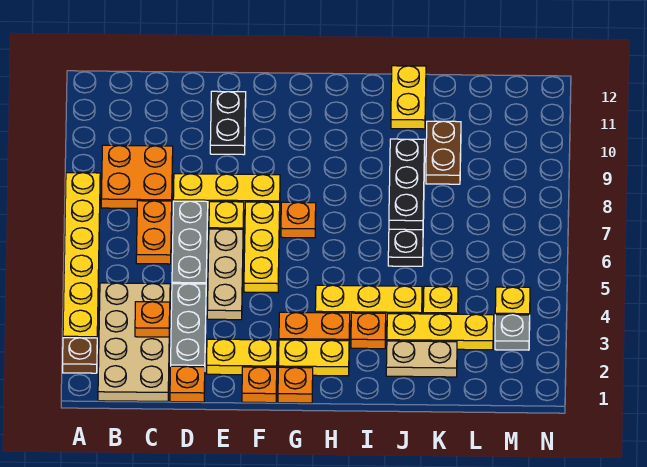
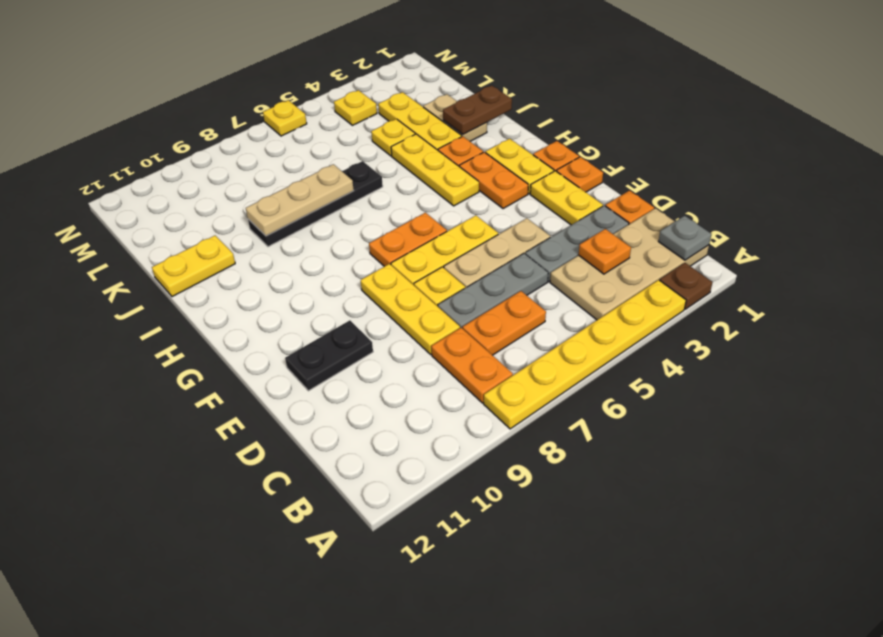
orange plate B8:C9 level 1 -> orange plate B8:C8 level 1
orange plate G7 level 1 -> orange plate G6:G7 level 1
black plate J7:J9 level 2 -> tan plate J7:J9 level 2
brown plate K9:K10 level 1 -> brown plate J1:J2 level 2
grey plate M3 level 1 -> grey plate B1 level 2
none -> yellow plate N6 level 1

